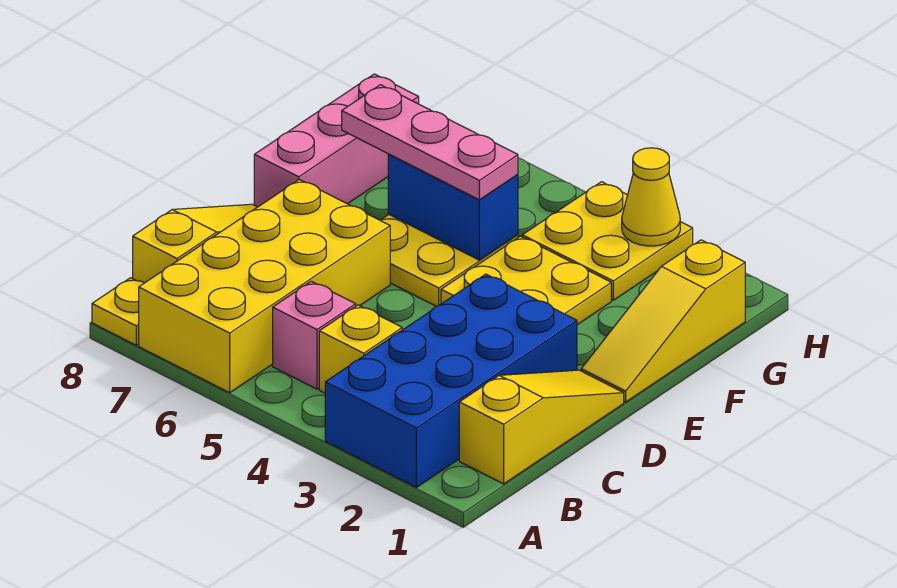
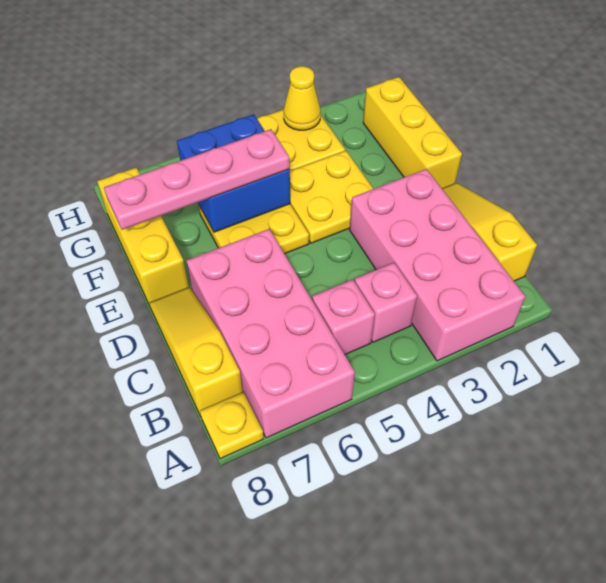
blue brick A2:D3 level 1 -> pink brick A2:D3 level 1
yellow brick A6:D7 level 1 -> pink brick A6:D7 level 1
yellow brick B4 level 1 -> pink brick B4 level 1
yellow slope E1:G1 level 1 top G -> yellow brick E1:G1 level 1
pink brick E8:G8 level 1 -> yellow brick E8:G8 level 1
blue brick F5:F6 level 2 -> blue brick F5:G6 level 2
pink plate F5:F7 level 3 -> pink plate F5:F8 level 3

